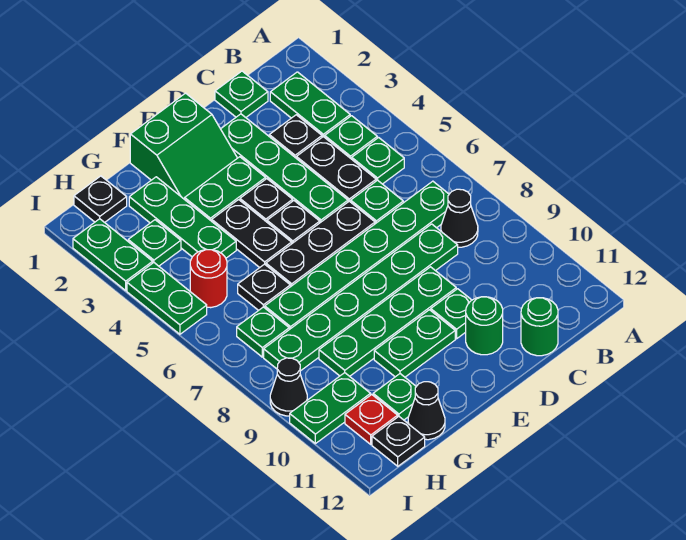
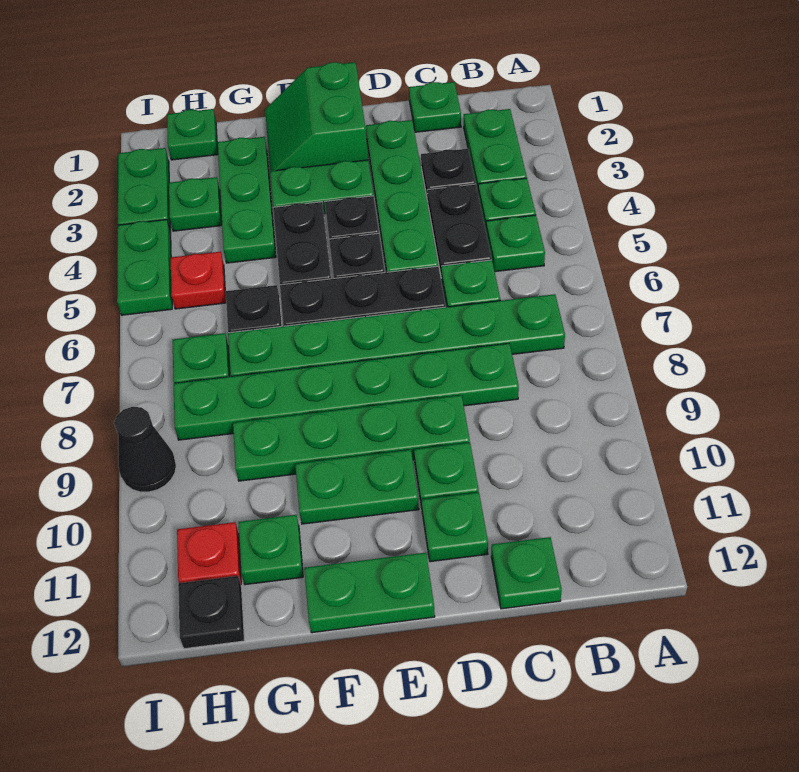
black cone B8 level 1 -> none
green round brick C12 level 1 -> green plate C12 level 1
green round brick D11 level 1 -> green plate D11 level 1
green slope E1:F2 level 1 top 1 -> green slope E1:F2 level 1 top E
black cone G12 level 1 -> none
black plate H1 level 1 -> green plate H1 level 1
red round brick H5 level 1 -> red plate H5 level 1
green plate H10:I10 level 1 -> green plate E12:F12 level 1

